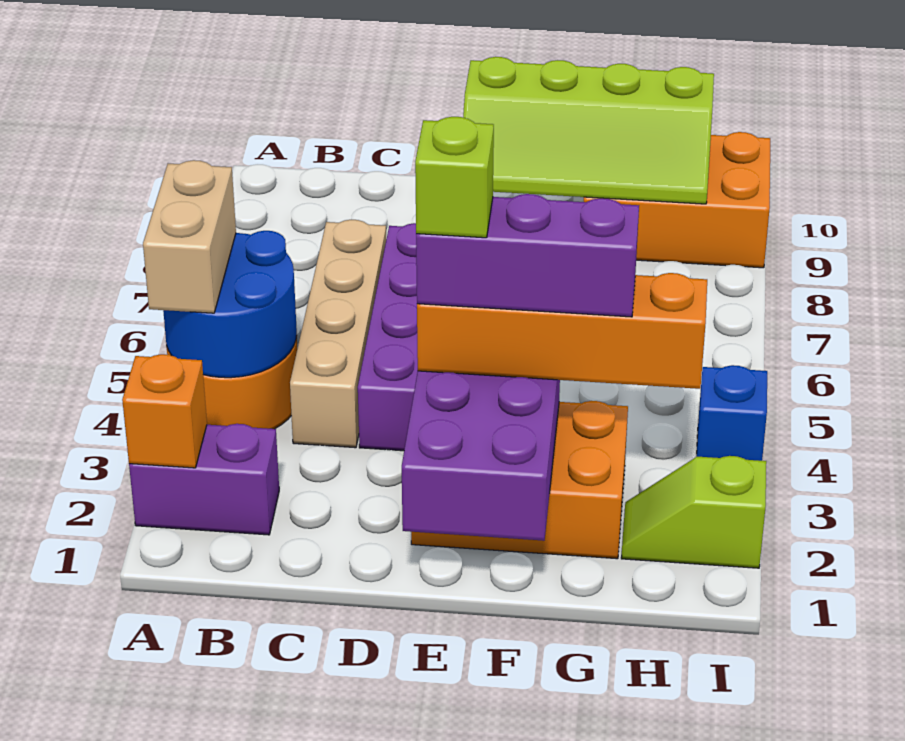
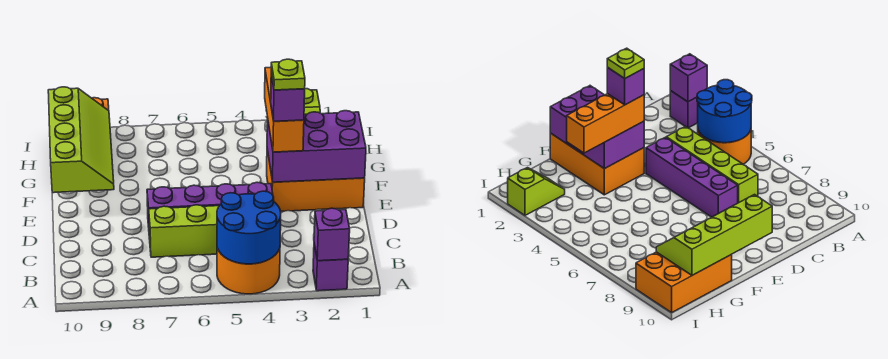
purple brick A2:B2 level 1 -> purple brick A2 level 1
orange brick A2 level 2 -> purple brick A2 level 2
tan brick A4:A5 level 3 -> none
tan brick C4:C7 level 1 -> lime brick C4:C7 level 1
orange brick E2:G3 level 1 -> orange brick E1:F3 level 1
orange brick E3:H3 level 3 -> orange brick E3:G3 level 3
purple brick E3:G3 level 4 -> purple brick E3 level 4
lime brick E3 level 5 -> lime plate E3 level 5
blue brick I4 level 1 -> none

